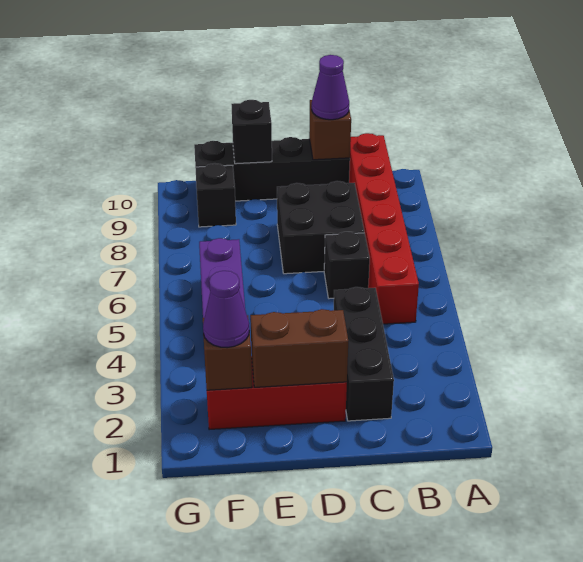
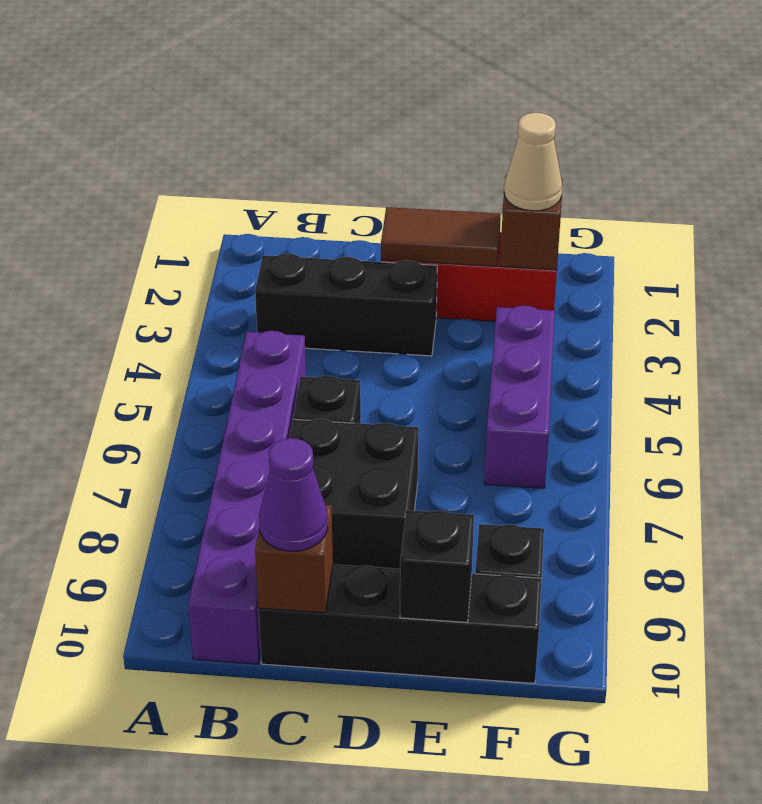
red brick B5:B10 level 1 -> purple brick B5:B10 level 1
black brick C2:C4 level 1 -> black brick B3:D3 level 1
brown brick D2:E2 level 2 -> brown tile D2:E2 level 2
purple cone F2 level 3 -> tan cone F2 level 3

